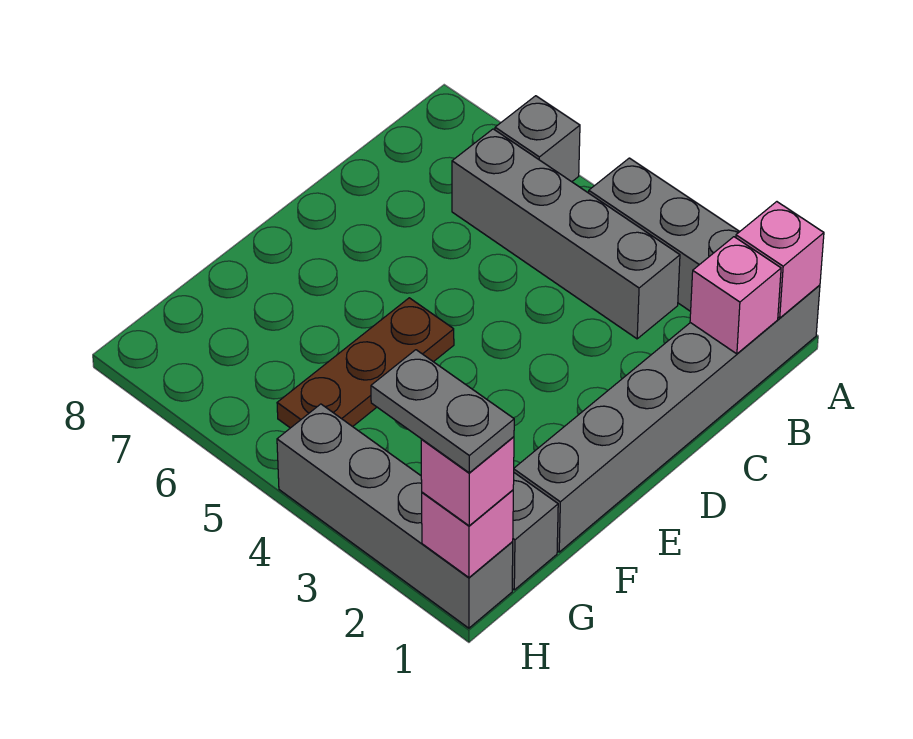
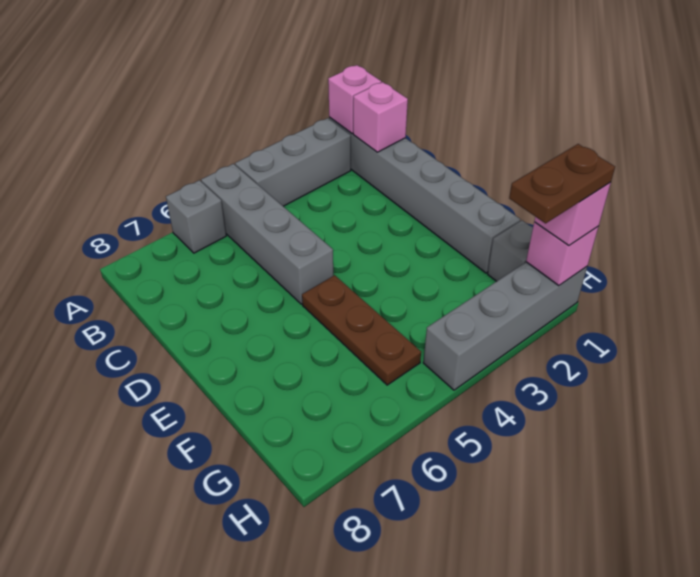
grey brick B3:B6 level 1 -> grey brick A5:D5 level 1
grey plate H1:H2 level 4 -> brown plate H1:H2 level 4

